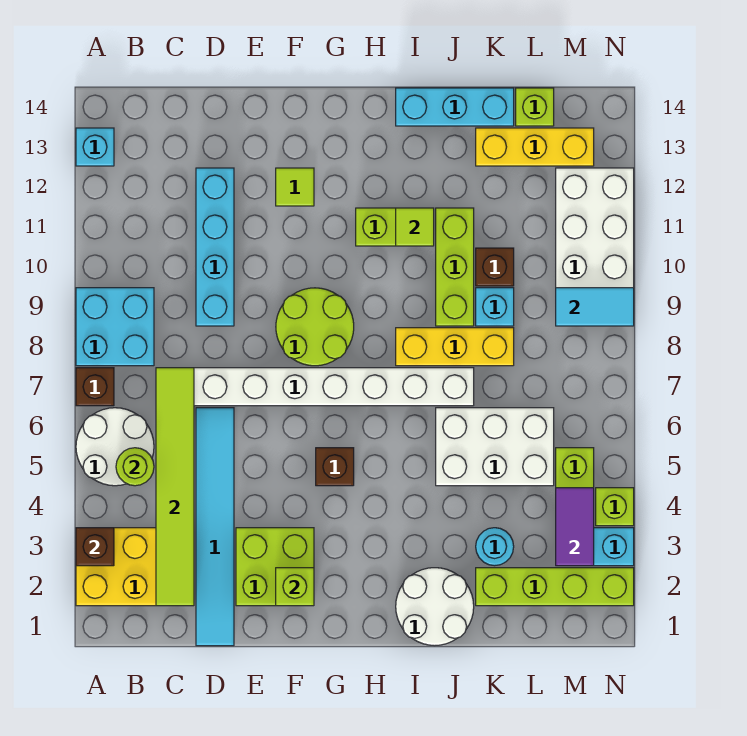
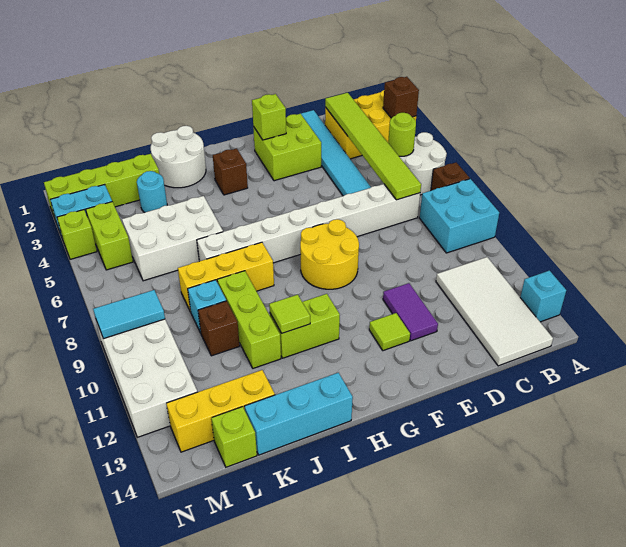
none -> white tile B11:C14 level 1
cyan brick D9:D12 level 1 -> none
lime round brick F8:G9 level 1 -> yellow round brick F8:G9 level 1
brown brick G5 level 1 -> brown brick H3 level 1
purple tile M3:M4 level 2 -> purple tile E11:E12 level 1

